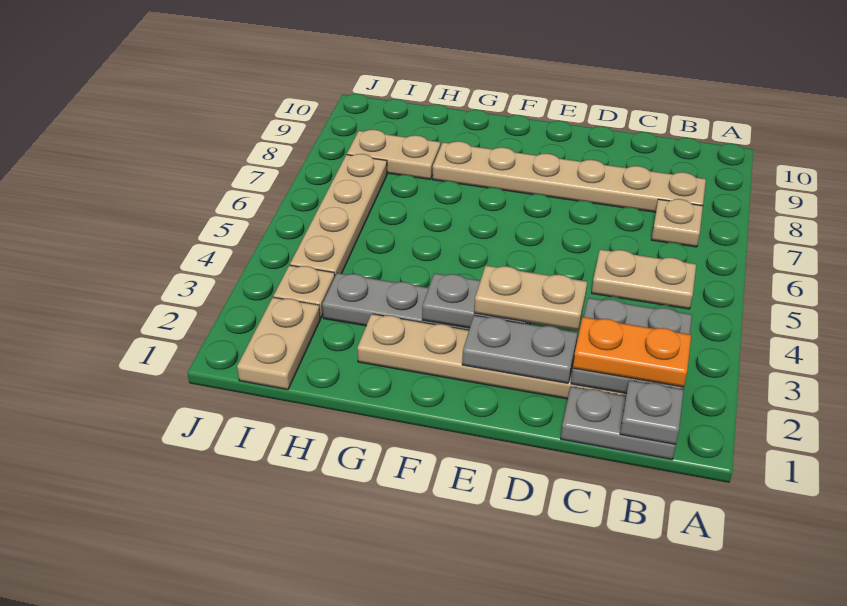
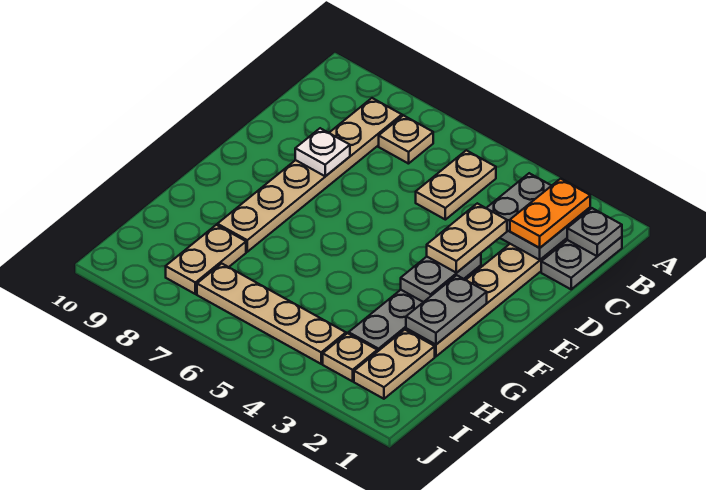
grey plate D2:E2 level 2 -> grey plate F2:G2 level 2
none -> white plate D8 level 2
tan plate I1:I2 level 1 -> tan plate H2:I2 level 1

